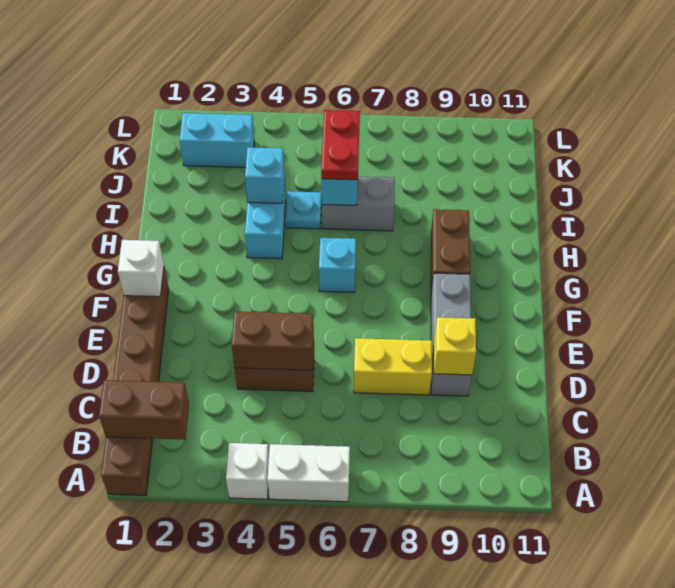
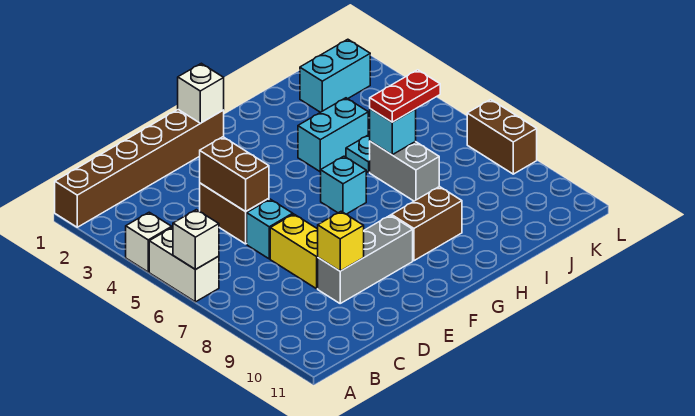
none -> white brick A6 level 2
brown brick B1:B2 level 2 -> brown brick L7:L8 level 1
cyan brick I4 level 2 -> cyan brick D6 level 1
cyan brick K2:K3 level 1 -> cyan brick J2:K2 level 1

